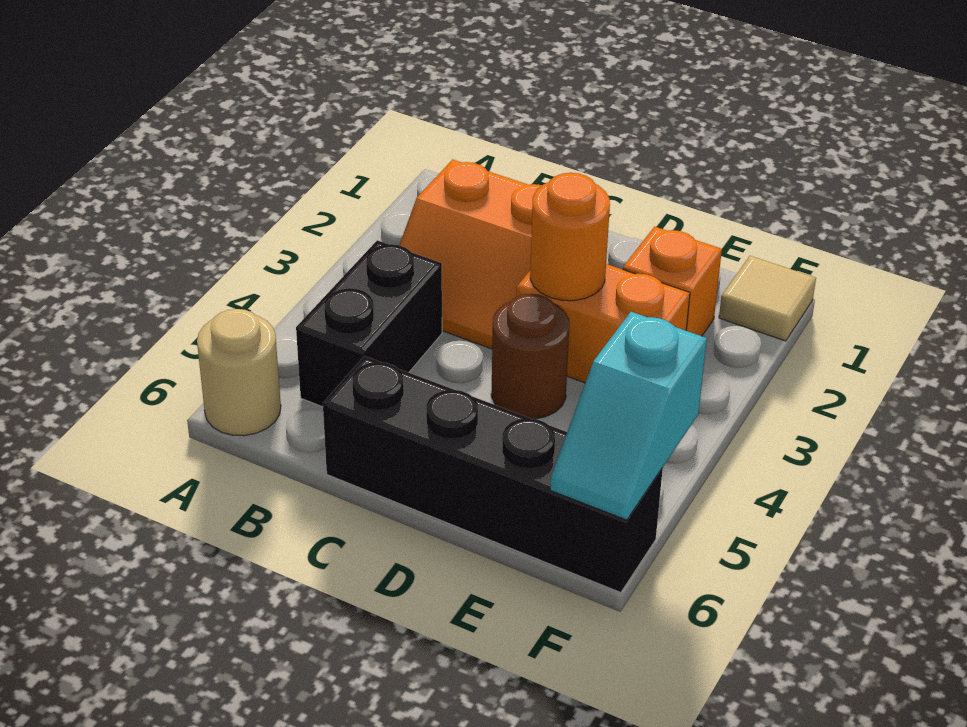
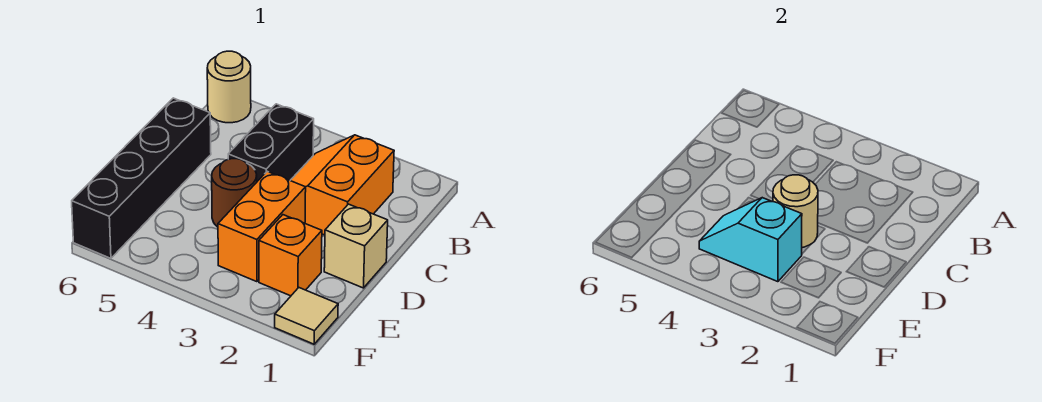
black brick B4:B5 level 1 -> black brick B4:C4 level 1
none -> tan brick D1 level 1
orange round brick D3 level 2 -> tan round brick D3 level 2
cyan slope F5:F6 level 2 top 5 -> cyan slope E3:E4 level 2 top 3

